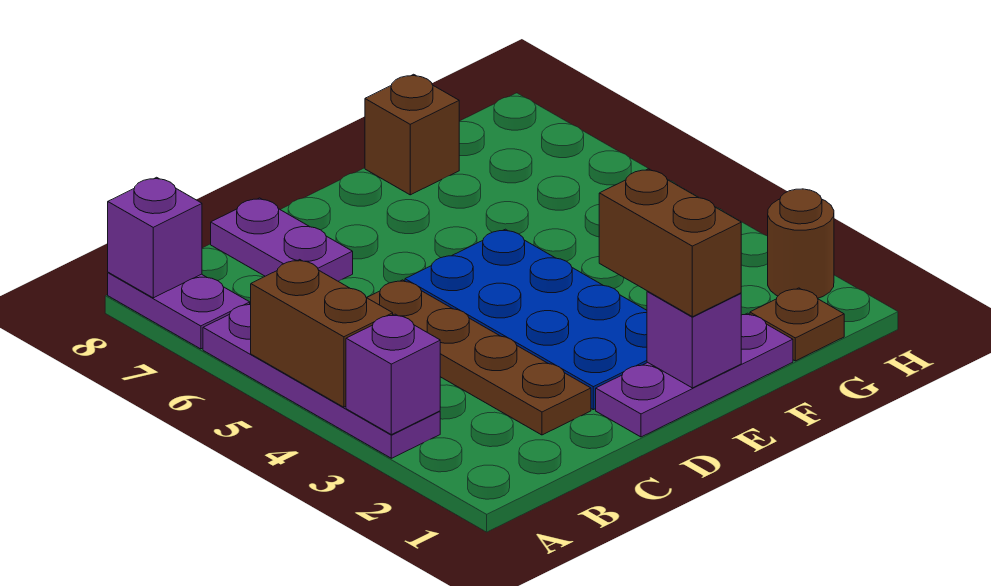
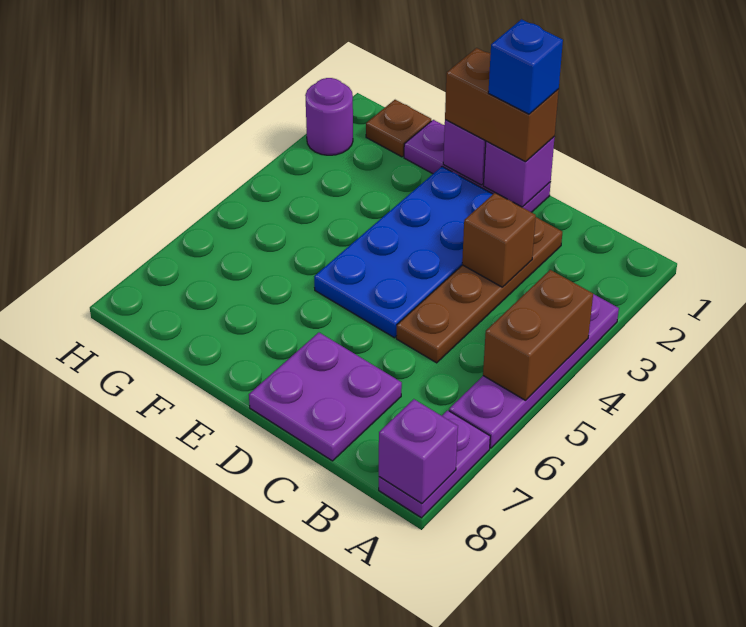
purple brick A3 level 2 -> purple brick D1 level 2
purple plate C7:C8 level 1 -> purple plate C7:D8 level 1
none -> blue brick D1 level 4
brown brick E1:E2 level 3 -> brown brick D1:E1 level 3
brown brick F8 level 1 -> brown brick C3 level 2
brown round brick H2 level 1 -> purple round brick H2 level 1

